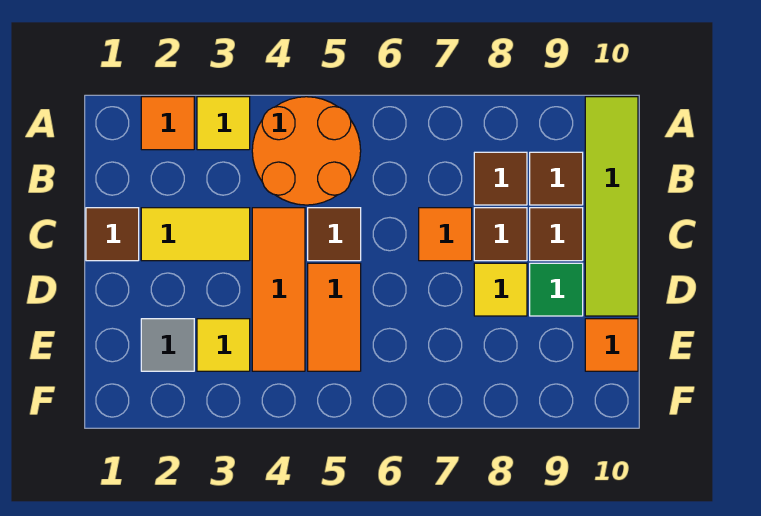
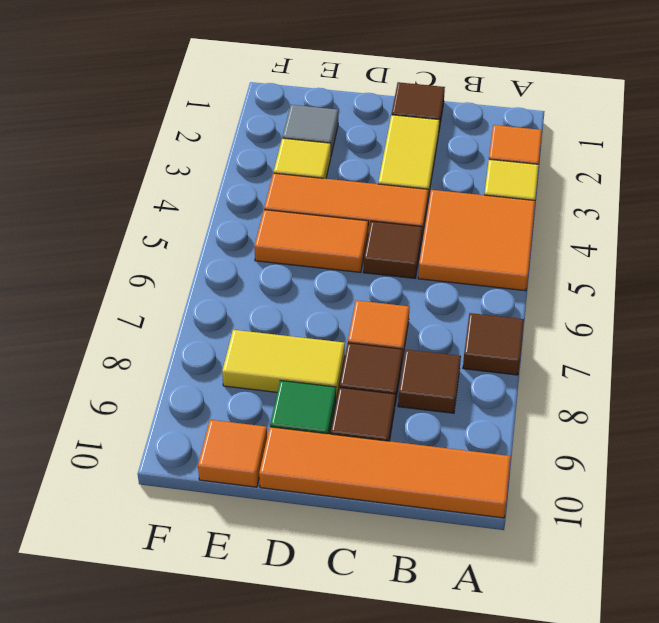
orange round brick A4:B5 level 1 -> orange tile A4:B5 level 1
lime tile A10:D10 level 1 -> orange tile A10:D10 level 1
brown tile B9 level 1 -> brown tile A7 level 1
yellow tile D8 level 1 -> yellow tile D8:E8 level 1

